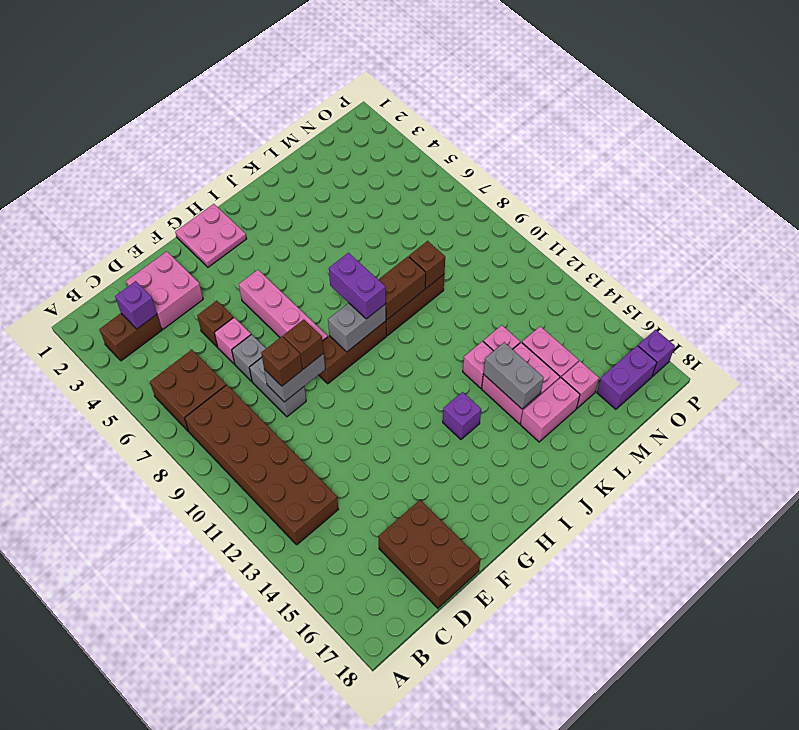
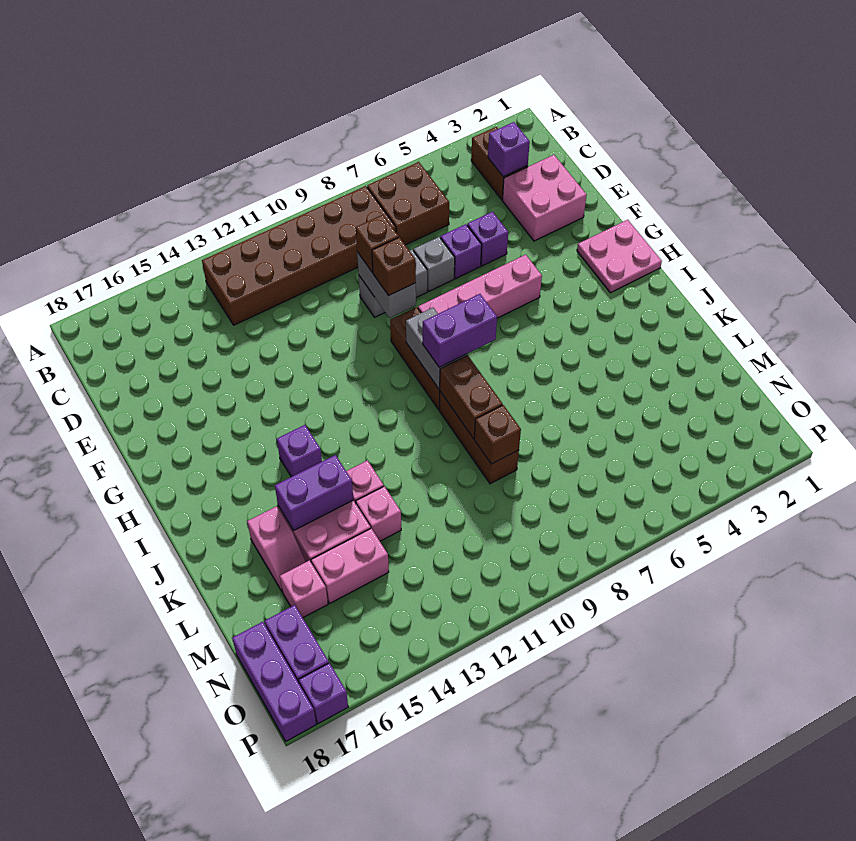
brown brick D16:E18 level 1 -> none
brown brick E5 level 1 -> purple brick E5 level 1
pink brick E6 level 1 -> purple brick E6 level 1
grey brick K14:K15 level 2 -> purple brick K14:K15 level 2
pink brick K16:L16 level 1 -> pink slope K16:L16 level 1 top K
none -> purple brick N18:P18 level 1

